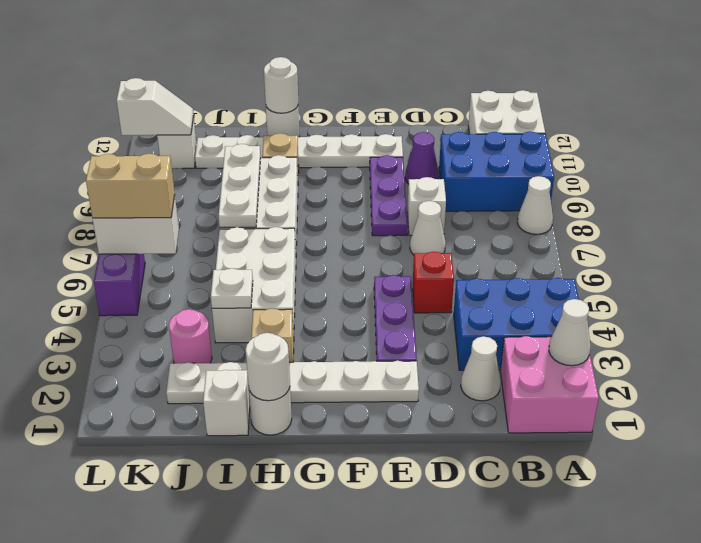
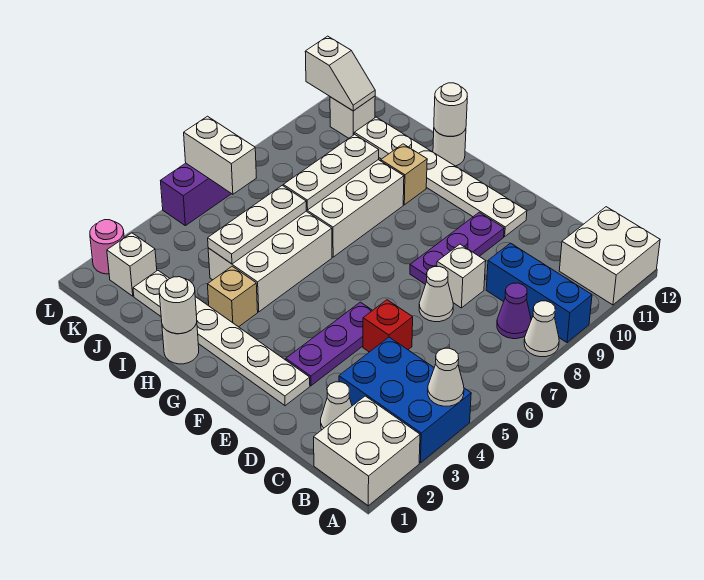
pink brick A1:B2 level 1 -> white brick A1:B2 level 1
white cone A2 level 2 -> white cone A4 level 2
blue brick A9:C10 level 1 -> blue brick A9:C9 level 1
purple cone D10 level 1 -> purple cone B8 level 1
white brick I1 level 1 -> white brick K2 level 1
white plate I4 level 2 -> white plate I4:I6 level 2
pink round brick J3 level 1 -> pink round brick L2 level 1
tan brick K6:L6 level 3 -> none

